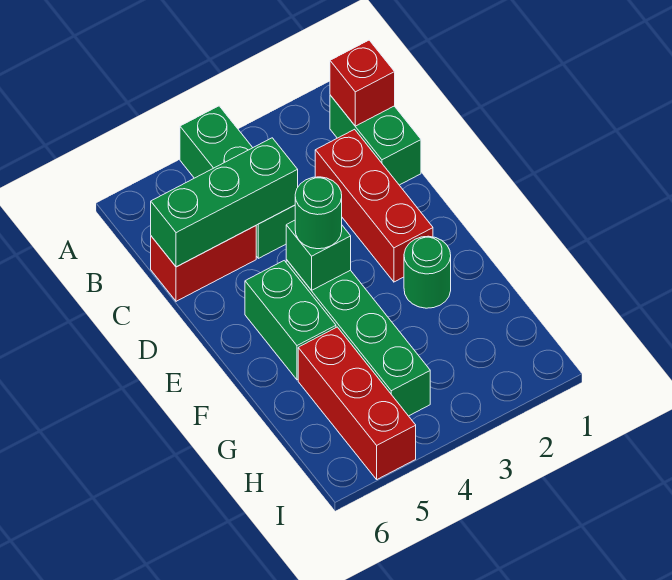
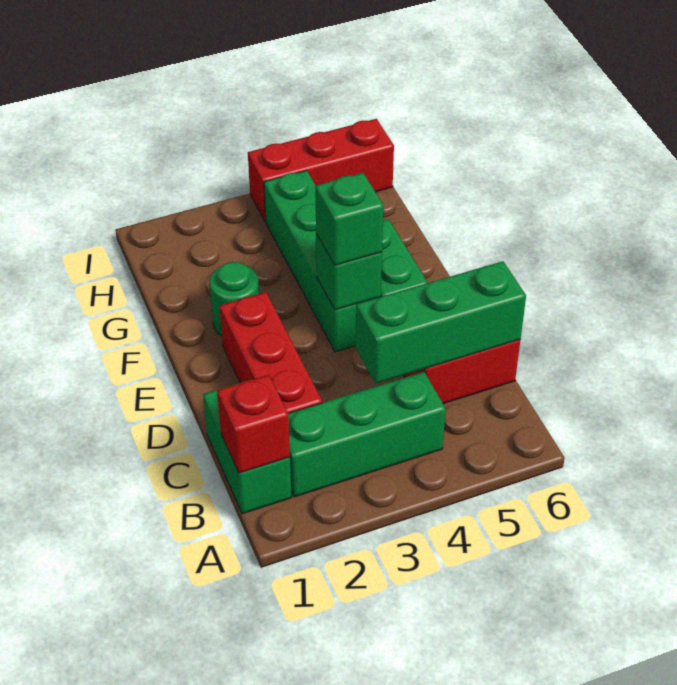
green brick A4:C4 level 1 -> green brick B2:B4 level 1
green round brick E4 level 3 -> green brick E4 level 3
red brick G5:I5 level 1 -> red brick I4:I6 level 1

